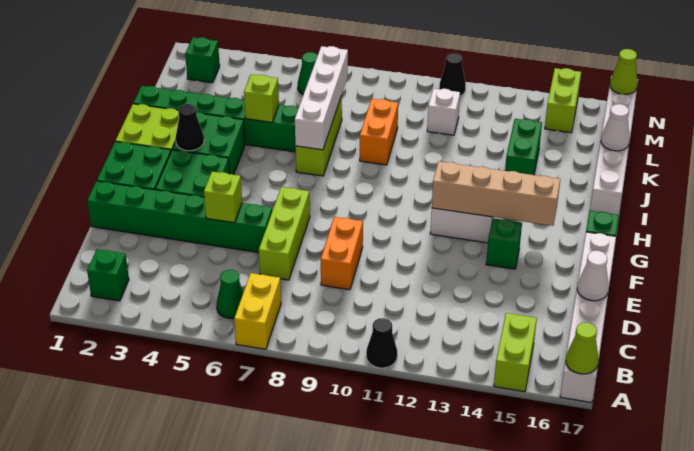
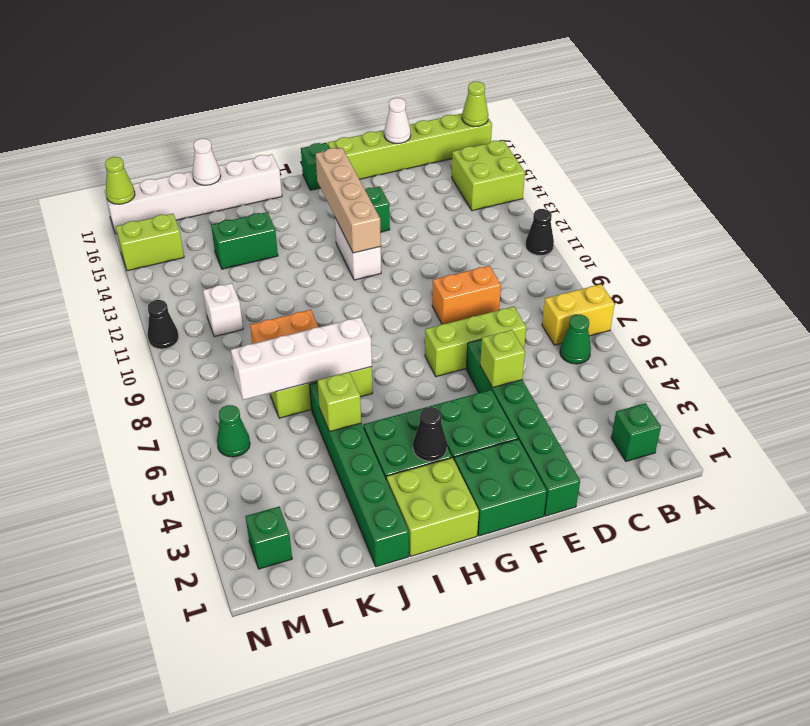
lime brick A15:B15 level 1 -> lime brick A14:B15 level 1
white brick A17:F17 level 1 -> lime brick A17:F17 level 1

